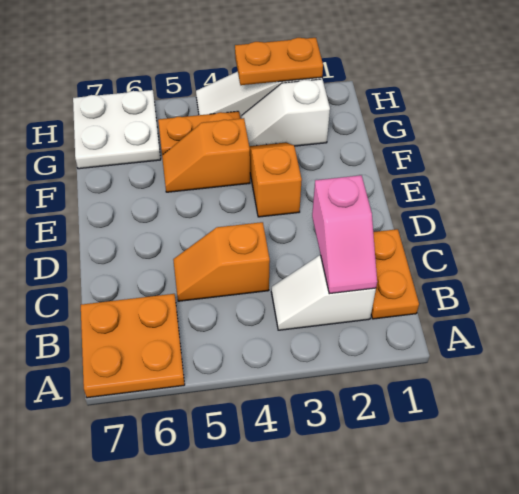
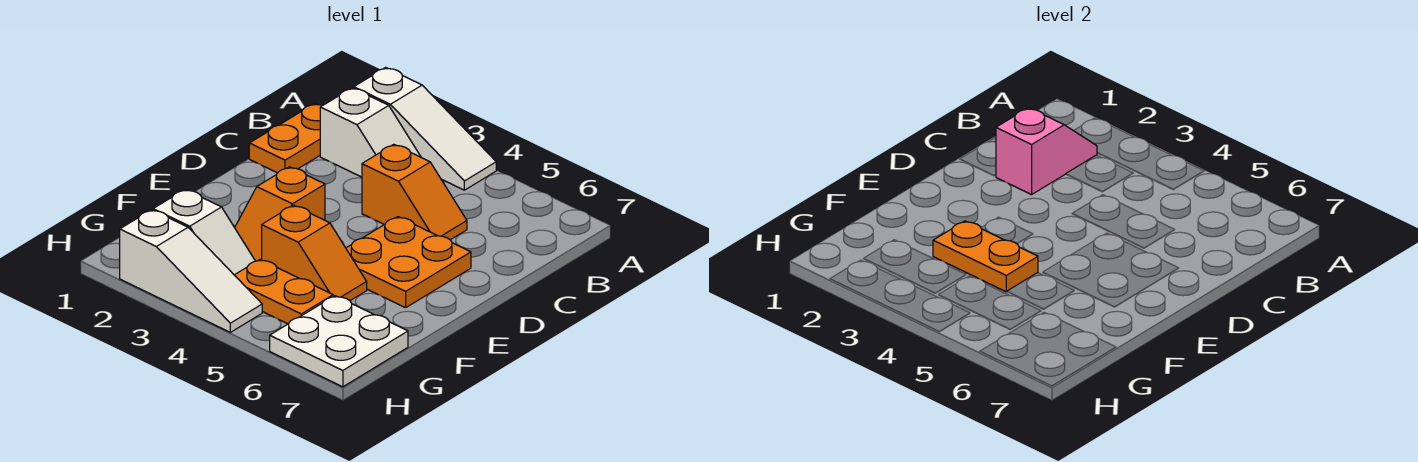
none -> white slope A2:A4 level 1 top 2
orange plate A6:B7 level 1 -> orange plate D5:E6 level 1
orange plate H2:H3 level 2 -> orange plate F3:F4 level 2

